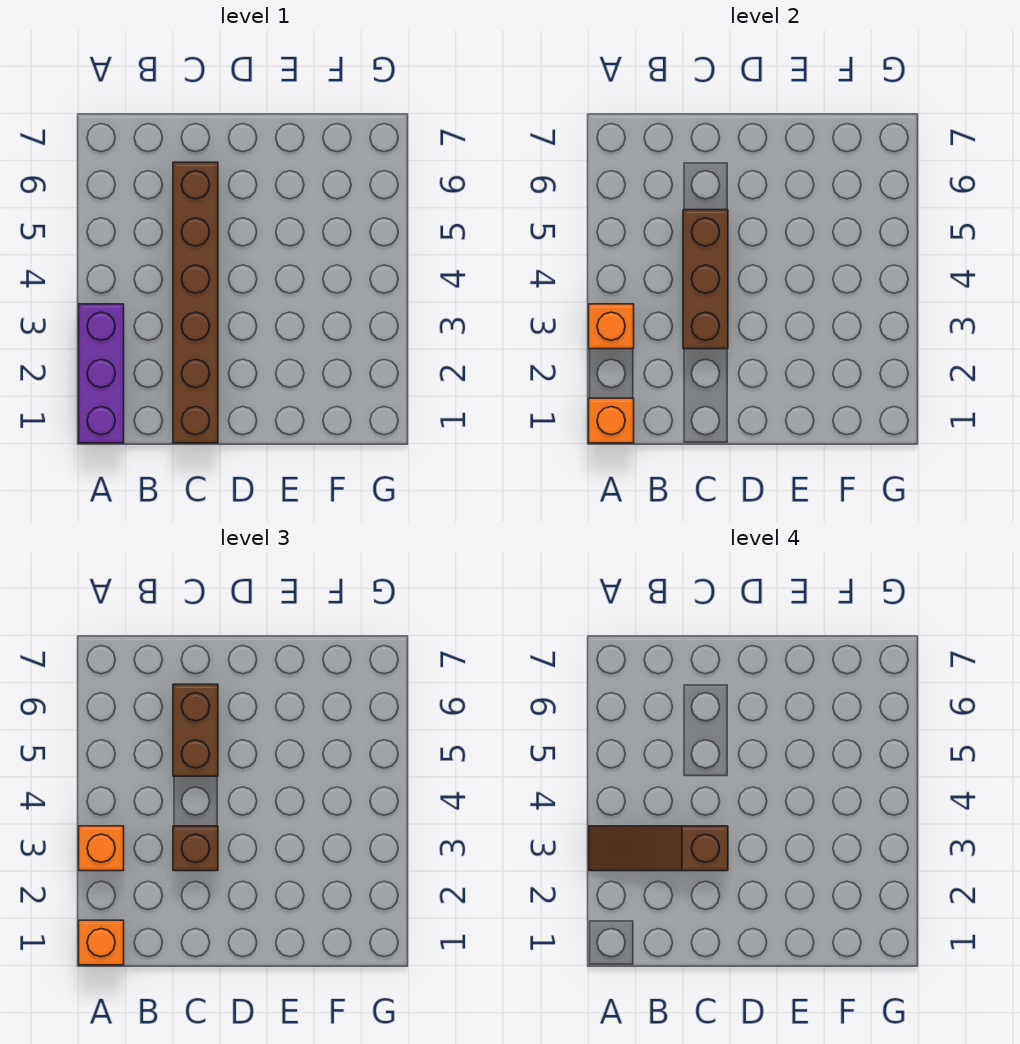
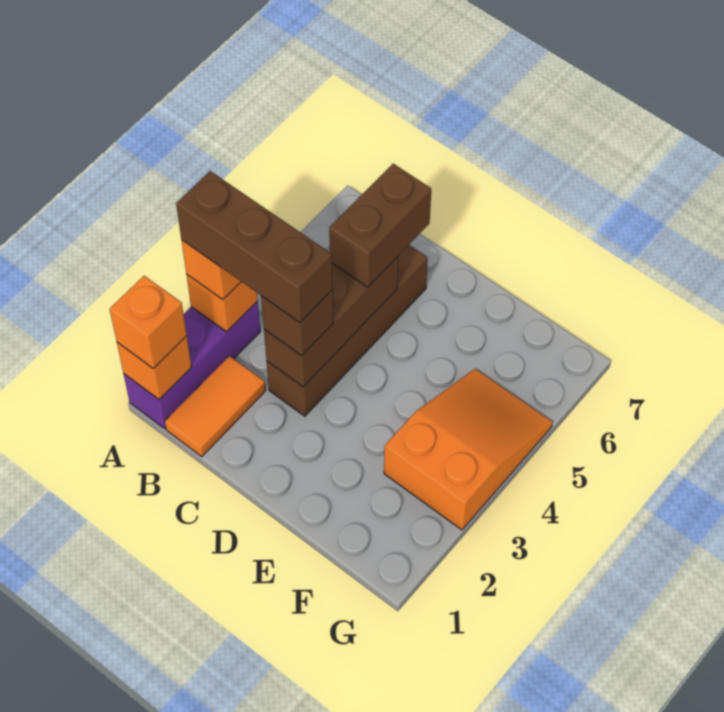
brown slope A3:C3 level 4 top C -> brown brick A3:C3 level 4
none -> orange tile B1:B2 level 1
brown brick C1:C6 level 1 -> brown brick C3:C6 level 1
none -> orange slope F3:G5 level 1 top 3

